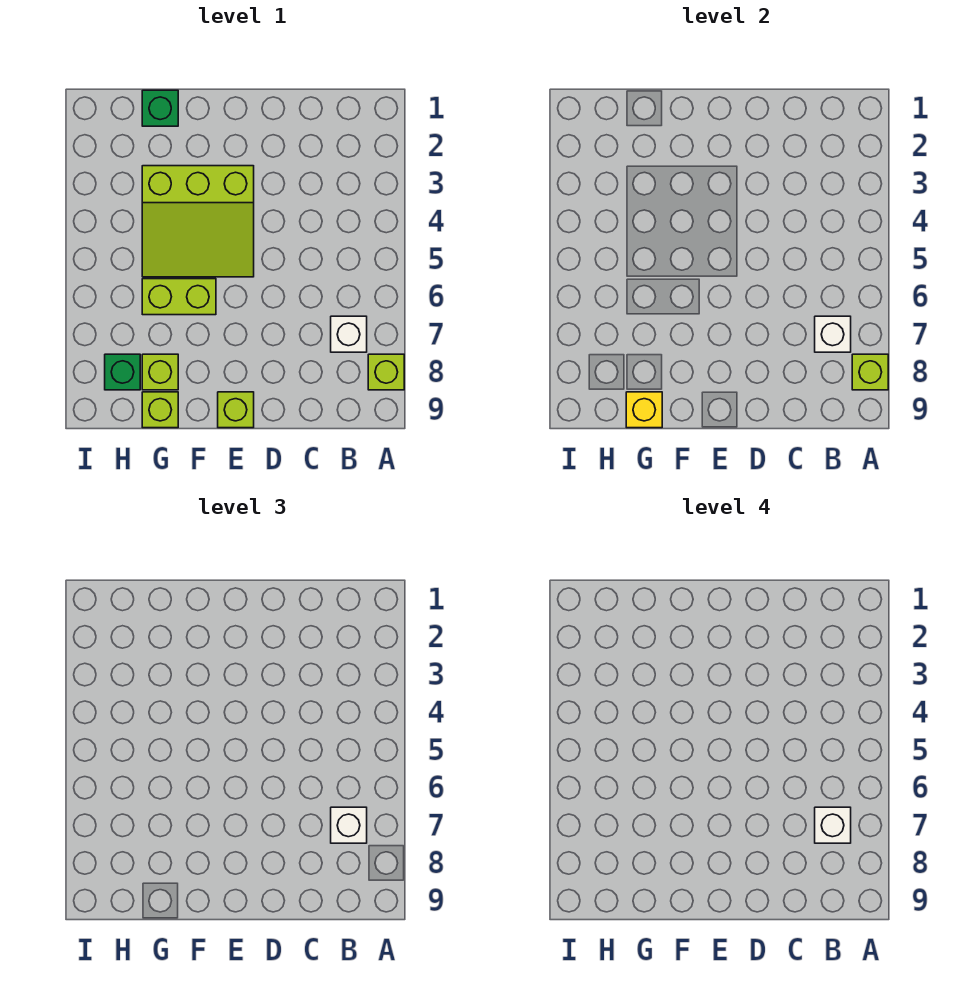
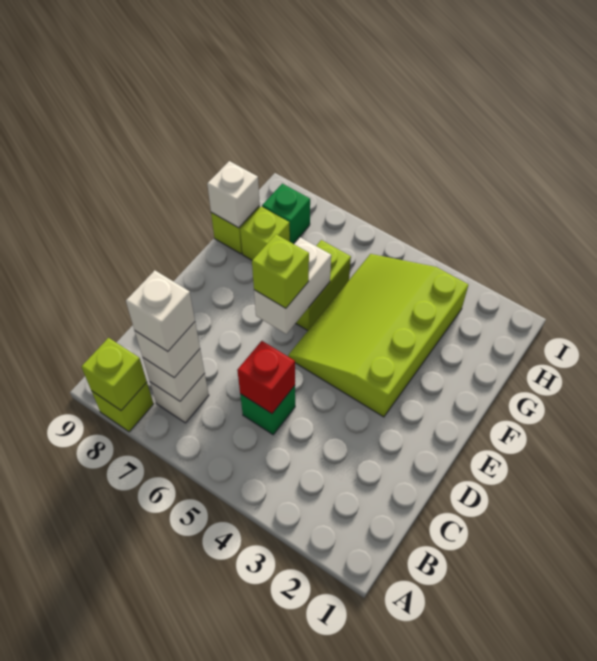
none -> red brick C5 level 2
lime slope E3:G5 level 1 top 3 -> lime slope E3:H5 level 1 top 3
none -> white brick E6:F6 level 2
lime brick E9 level 1 -> lime brick E6 level 3
green brick G1 level 1 -> green brick C5 level 1
yellow brick G9 level 2 -> white brick G9 level 2

